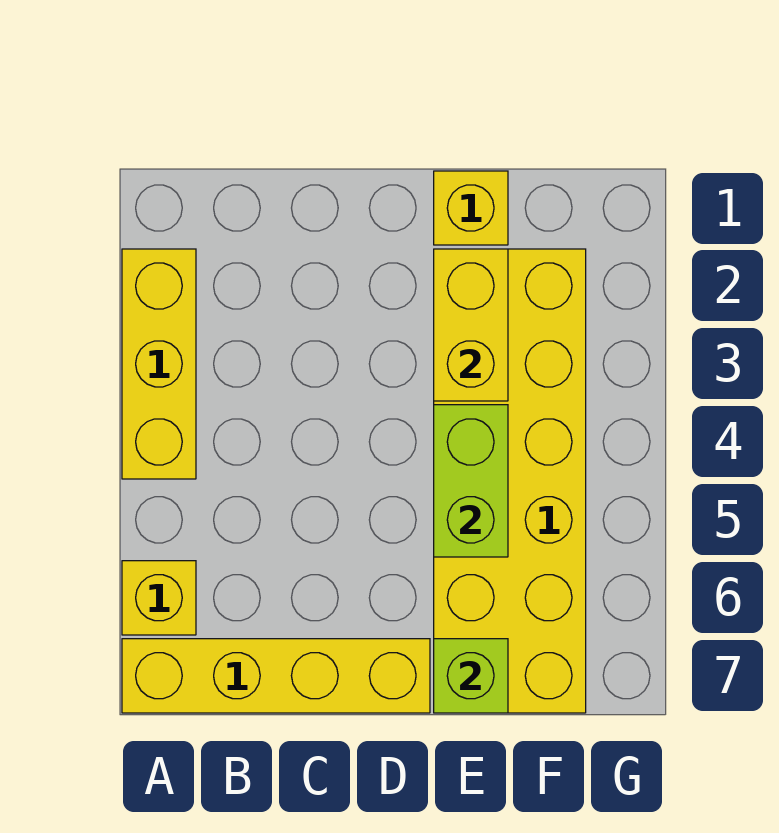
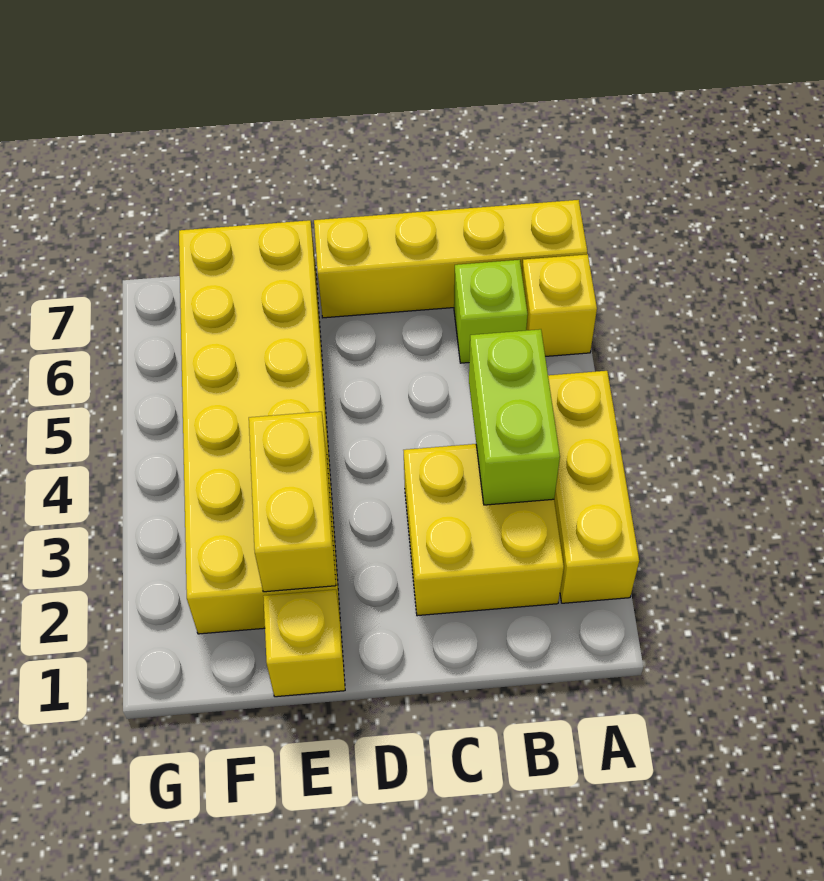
none -> yellow brick B2:C3 level 1
lime brick E4:E5 level 2 -> lime brick B3:B4 level 2
lime brick E7 level 2 -> lime brick B6 level 1

